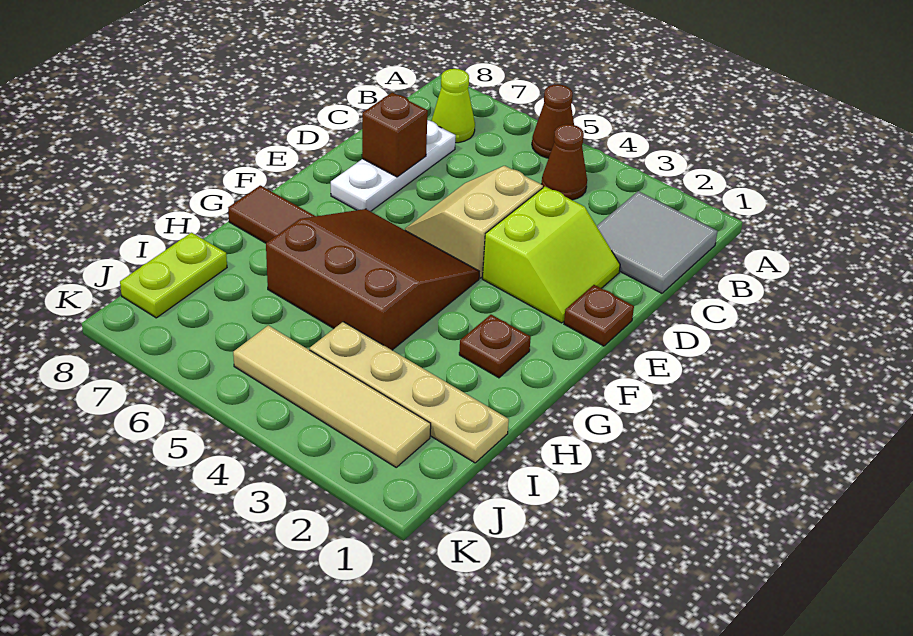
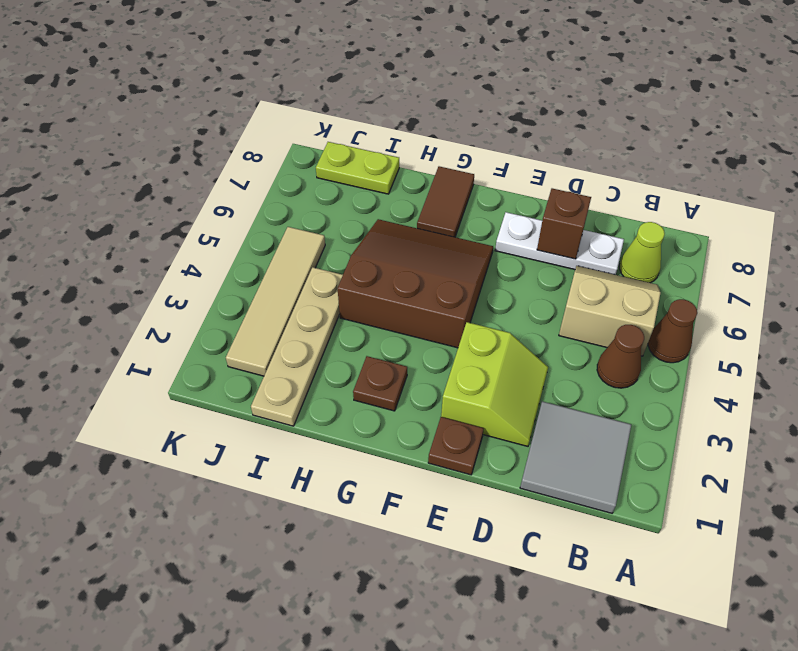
lime slope D2:E3 level 1 top 3 -> lime slope D2:E3 level 1 top E
tan slope D4:E5 level 1 top 4 -> tan slope B5:C6 level 1 top 5
brown slope F4:H6 level 1 top H -> brown slope F4:H6 level 1 top 4

